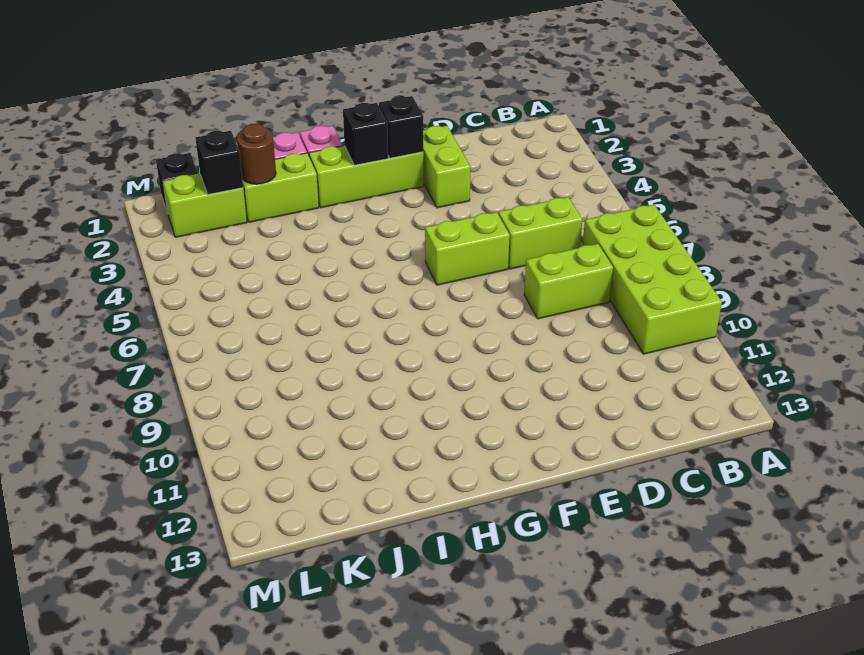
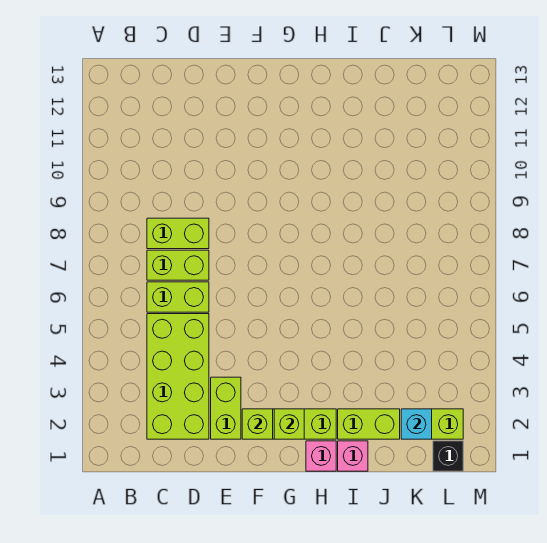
lime brick A7:B10 level 1 -> lime brick C2:D5 level 1
lime brick E6:F6 level 1 -> lime brick C7:D7 level 1
black brick F2 level 2 -> lime brick F2 level 2
black brick G2 level 2 -> lime brick G2 level 2
brown round brick J2 level 2 -> none
black brick K2 level 2 -> cyan brick K2 level 2

